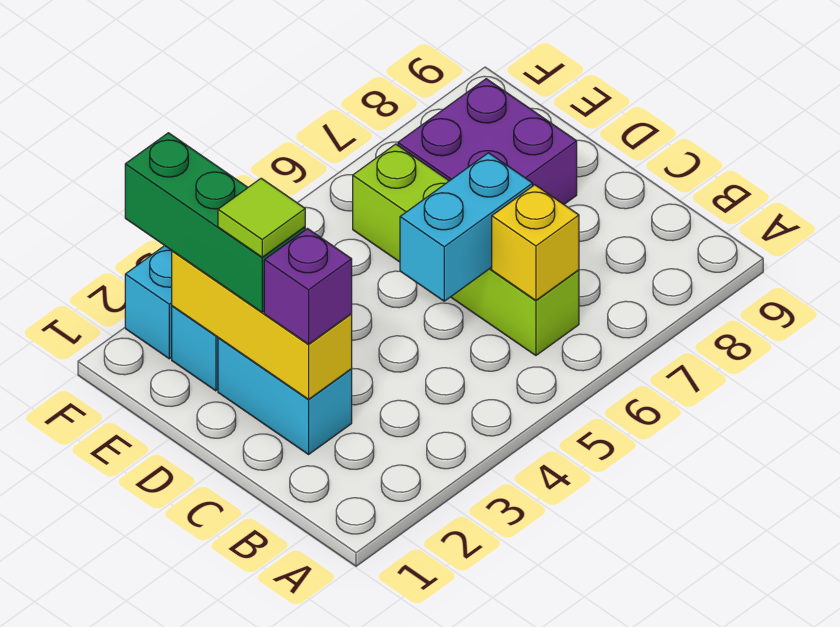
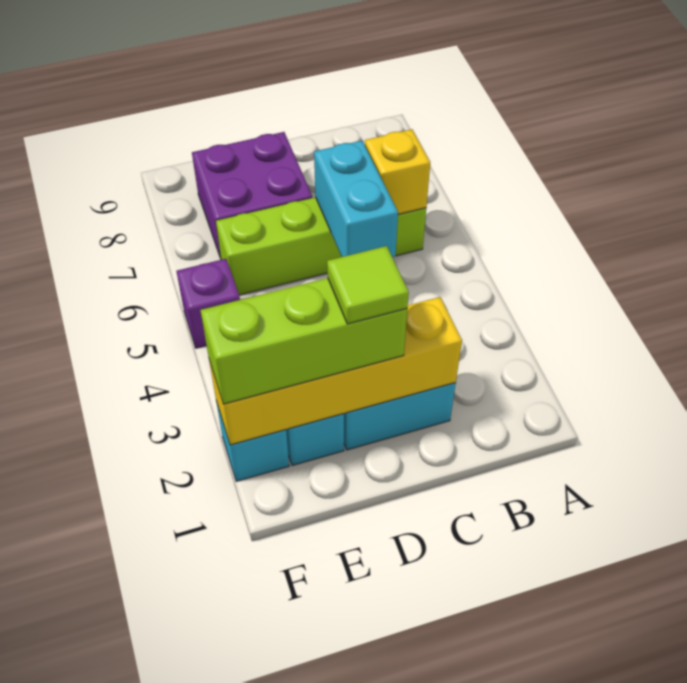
yellow brick C2:E2 level 2 -> yellow brick C2:F2 level 2
purple brick C2 level 3 -> purple brick F5 level 1
green brick D2:F2 level 3 -> lime brick D2:F2 level 3

